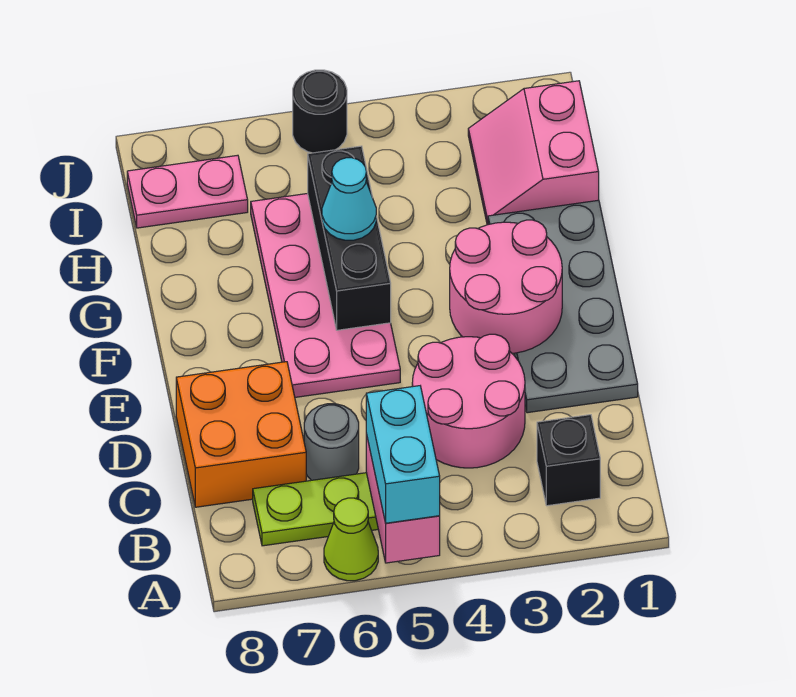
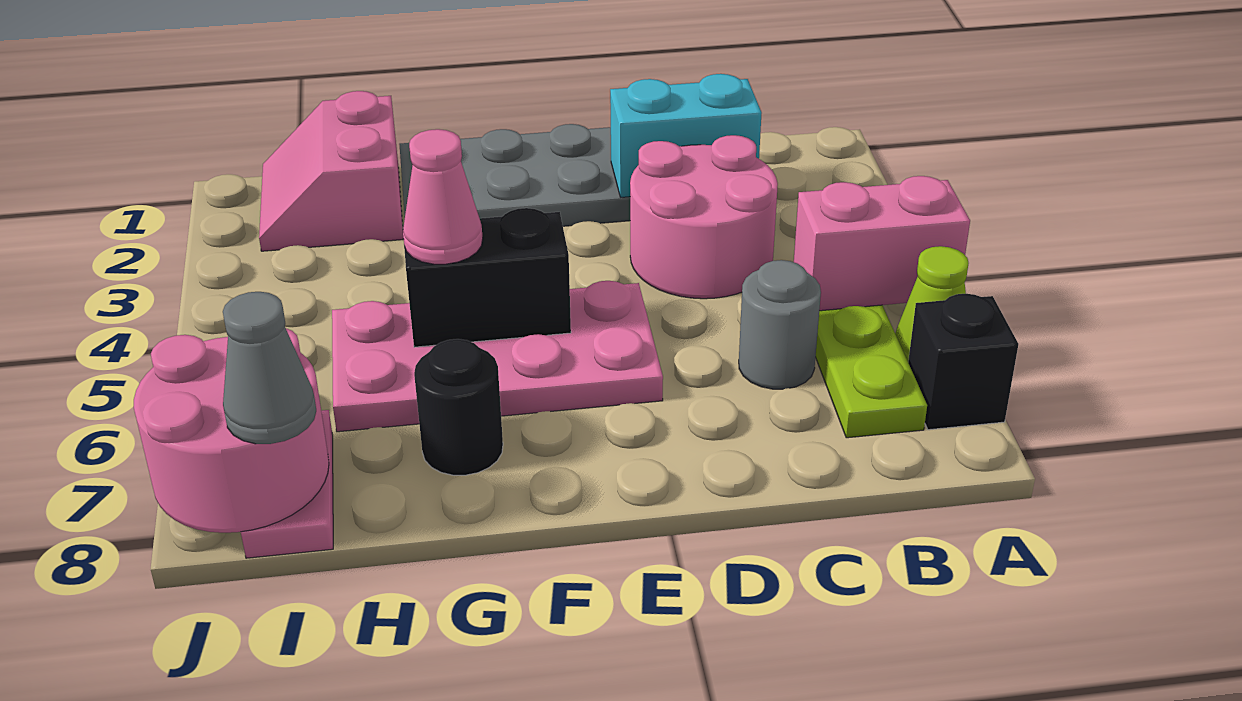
cyan brick A5:B5 level 3 -> cyan brick C2:D2 level 2
black brick B2 level 1 -> black brick A7 level 1
orange brick C7:D8 level 1 -> none
pink round brick E2:F3 level 2 -> pink round brick I7:J8 level 2
black brick F5:H5 level 2 -> black brick F5:G5 level 2
cyan cone G5 level 3 -> pink cone G5 level 3
pink slope H1:I2 level 1 top 1 -> pink slope H1:I2 level 1 top H
none -> grey cone I8 level 3
black round brick J5 level 1 -> black round brick G7 level 1

